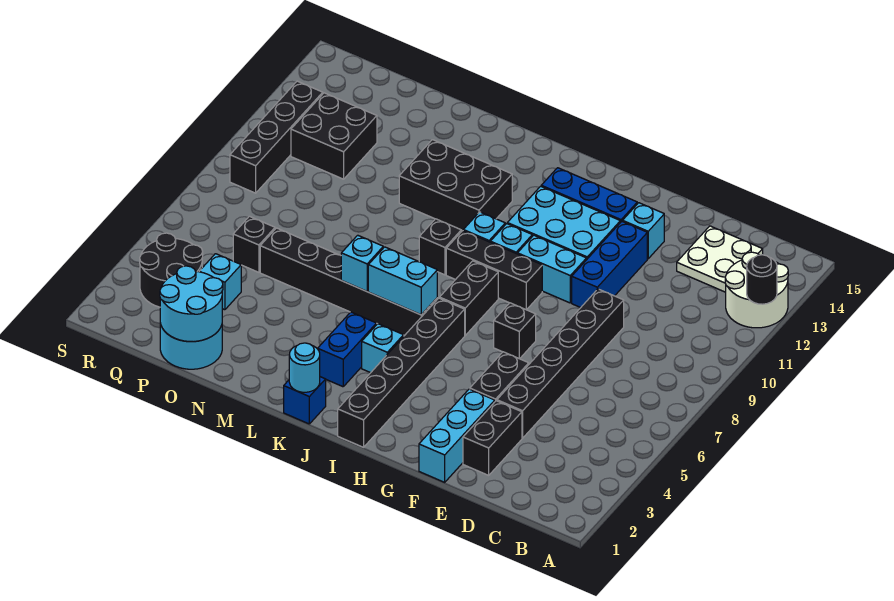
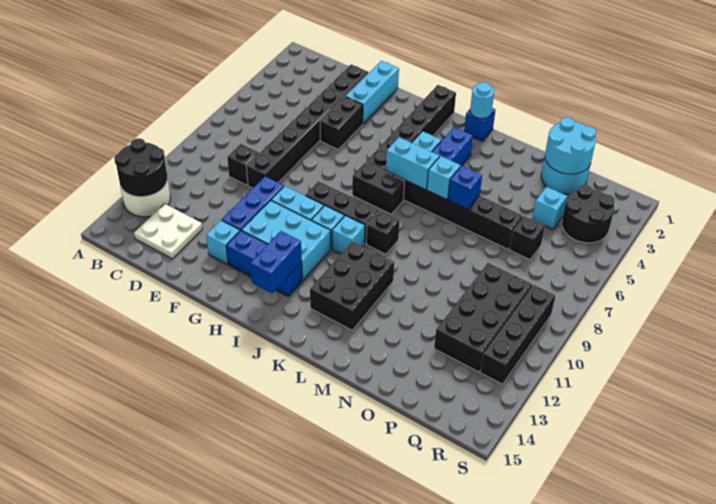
black round brick A12 level 2 -> black round brick A12:B13 level 2
black brick G7 level 1 -> black brick D9 level 1
black brick I7:I8 level 1 -> black brick I7:J7 level 1
none -> blue brick I13:I14 level 2
black brick K11:M12 level 1 -> black brick K11:L13 level 1
none -> blue brick M6 level 2
black brick P11:Q12 level 1 -> black brick P9:Q12 level 1

